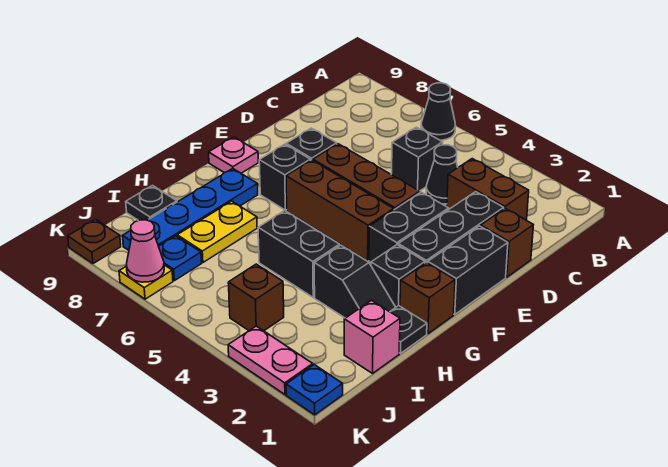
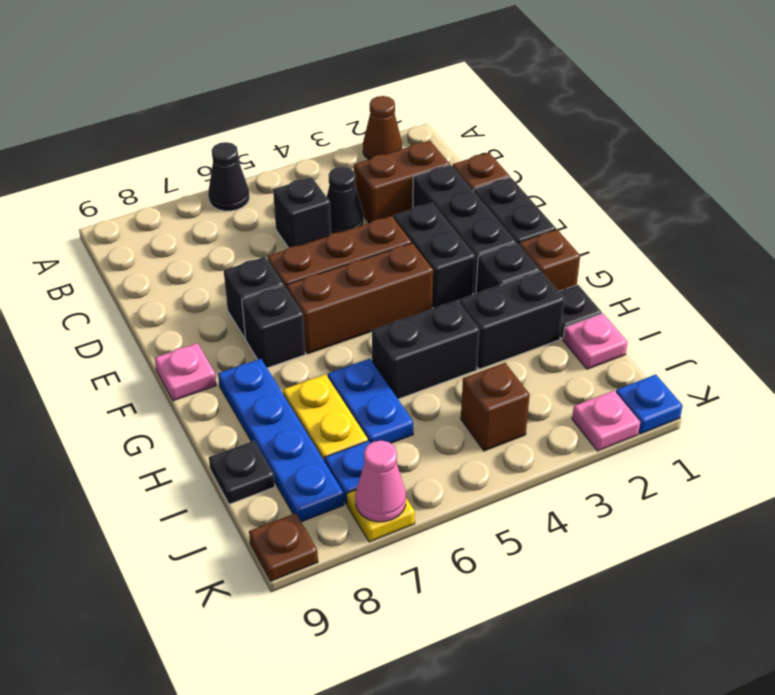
none -> brown cone A2 level 1
black slope H2:H3 level 1 top 3 -> black brick H2:H3 level 1
none -> blue plate H6:I6 level 1
pink brick I1 level 1 -> pink plate I1 level 1
pink plate K2:K3 level 1 -> pink plate K2 level 1

